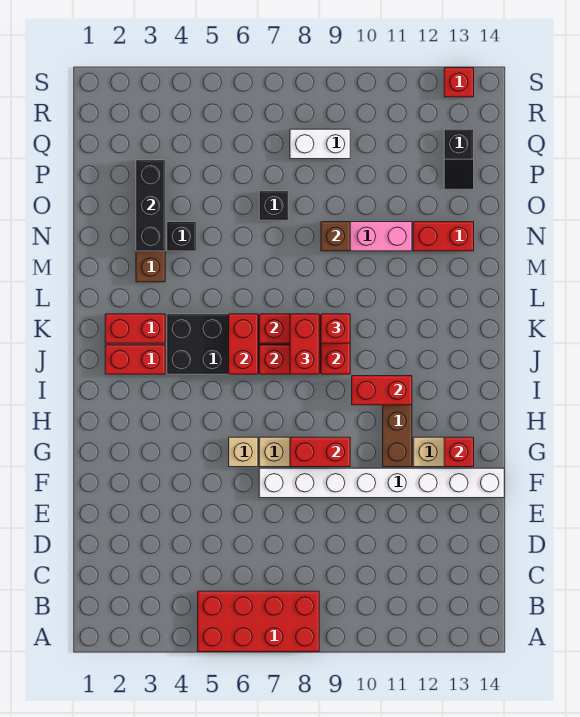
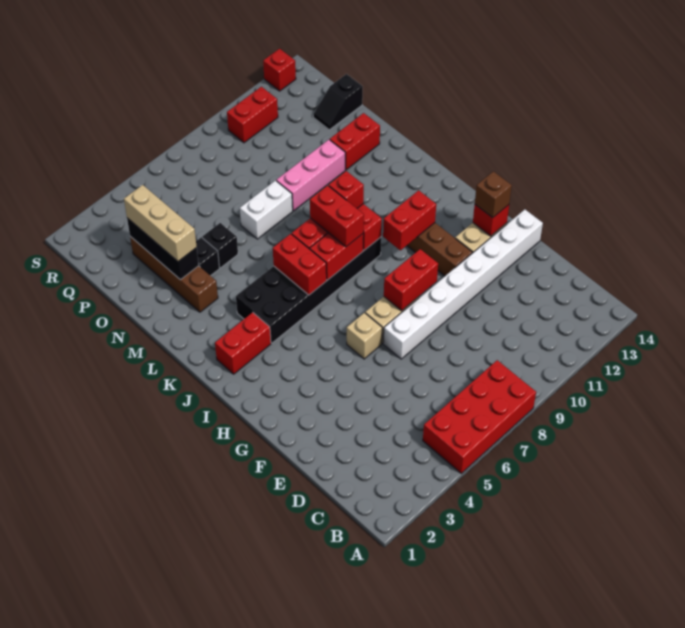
red brick K2:K3 level 1 -> red brick R10:R11 level 1
none -> tan brick N3:P3 level 3
brown brick N9 level 2 -> brown brick G13 level 3
black brick O7 level 1 -> black brick N5 level 1
black slope P13:Q13 level 1 top Q -> black slope P13:P14 level 1 top 14
white brick Q8:Q9 level 1 -> white brick N7:N8 level 1

